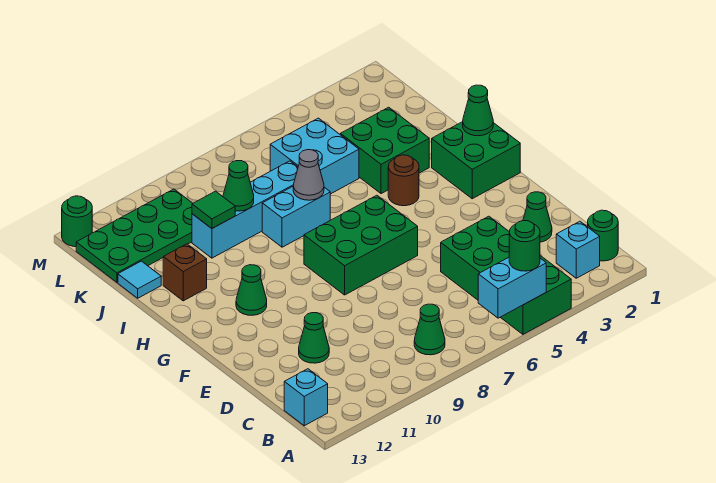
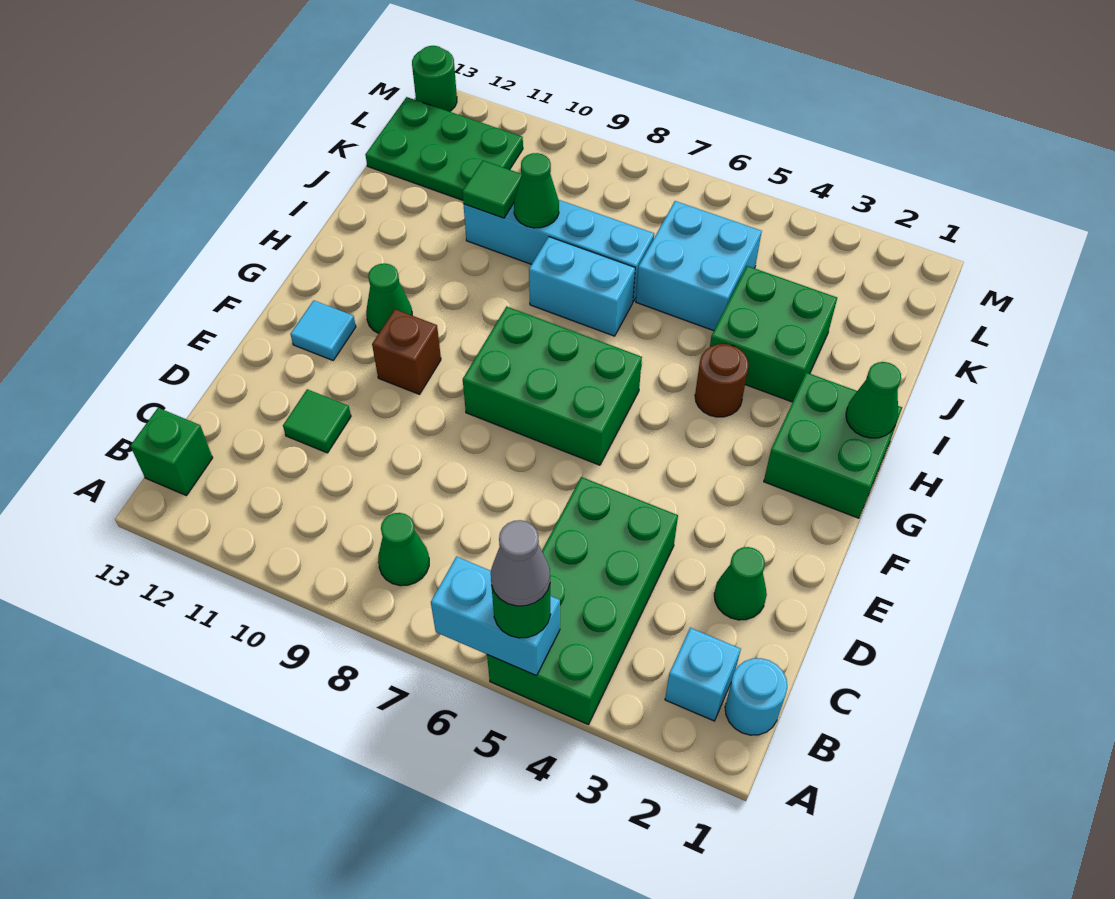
green round brick B1 level 1 -> cyan round brick B1 level 1
cyan brick B13 level 1 -> green brick B13 level 1
green cone D11 level 1 -> green tile D11 level 1
grey cone I7 level 2 -> grey cone A5 level 4
brown brick I12 level 1 -> brown brick F10 level 1
cyan tile J13 level 1 -> cyan tile F12 level 1
green plate K10:L13 level 1 -> green plate K11:L13 level 1

